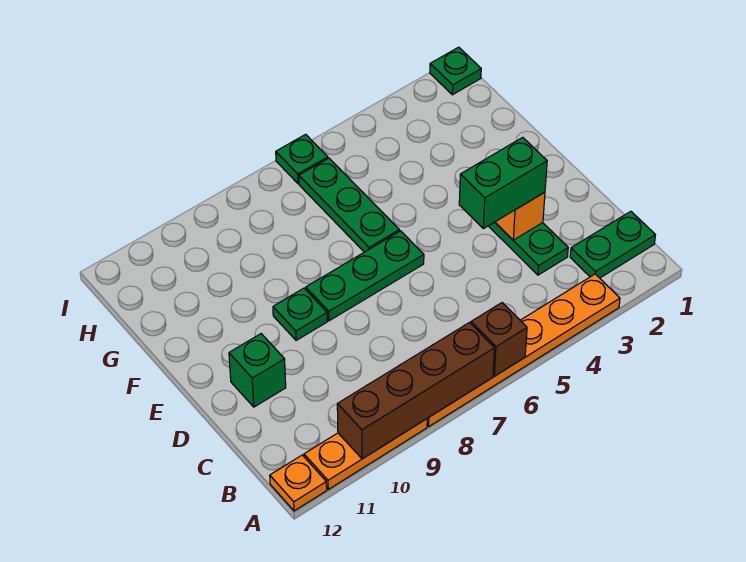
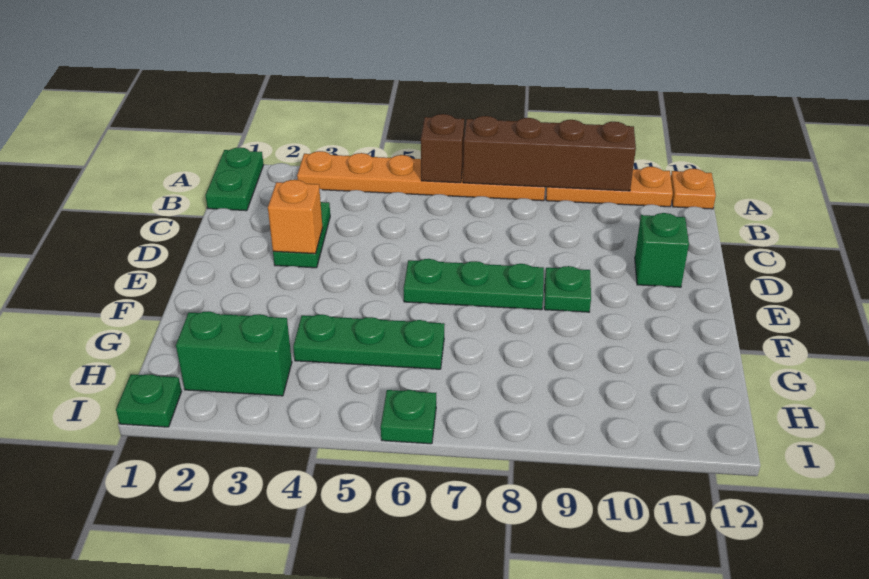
green plate B1:B2 level 1 -> green plate A1:B1 level 1
green brick D3:D4 level 3 -> green brick H2:H3 level 1
green plate F6:H6 level 1 -> green plate G4:G6 level 1

